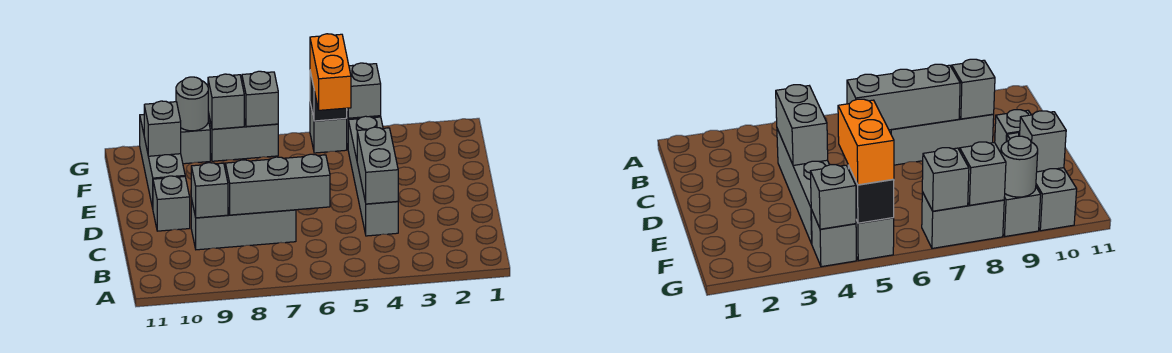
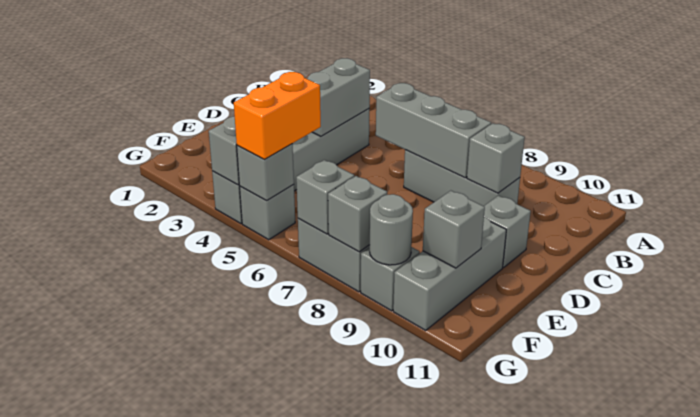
black brick G5 level 2 -> grey brick G5 level 2

